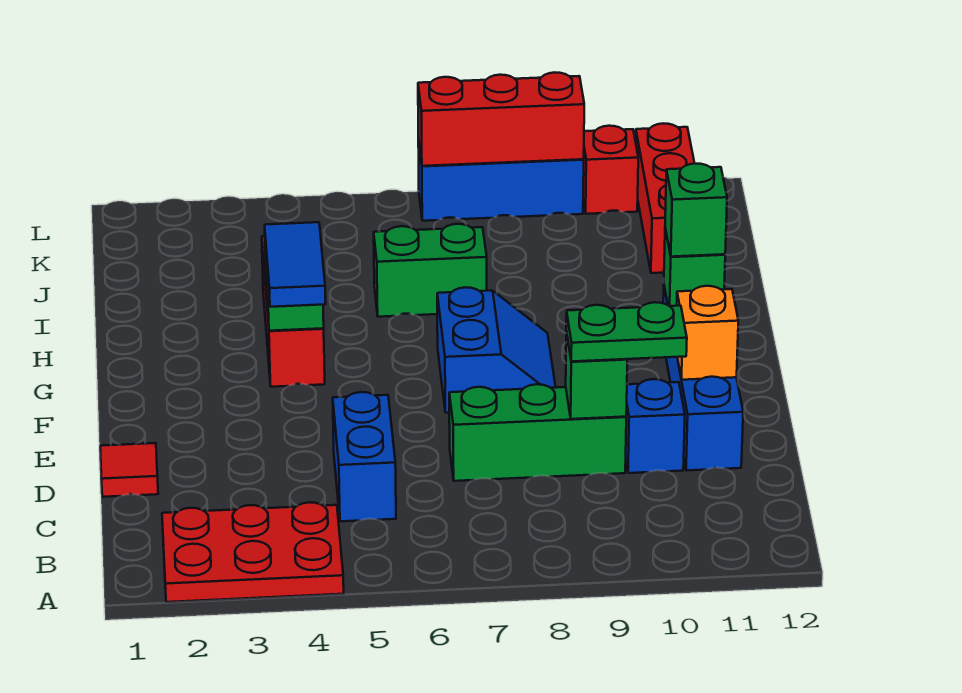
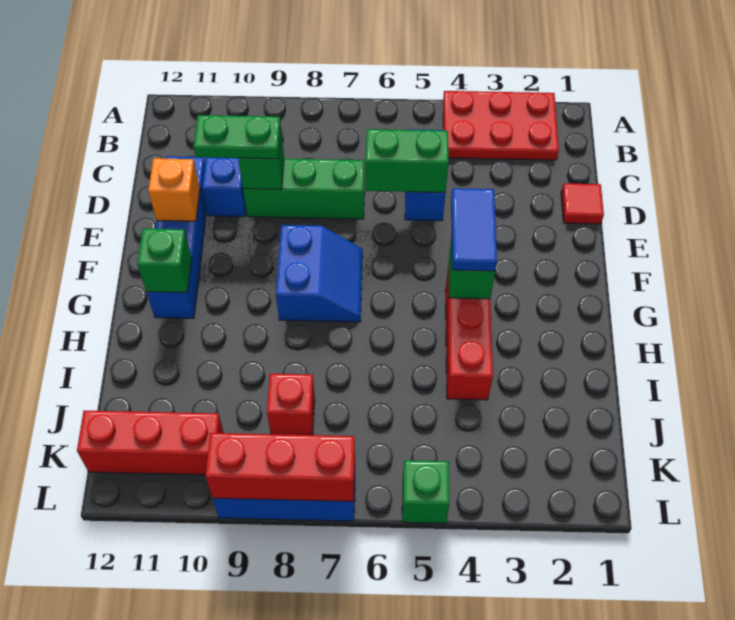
blue slope F7:G8 level 1 top 7 -> blue slope F7:G8 level 1 top 8
green brick G11 level 3 -> green brick L5 level 1
green brick I6:I7 level 1 -> green brick D5:D6 level 2
red brick J11:L11 level 1 -> red brick K10:K12 level 1
red brick L10 level 1 -> red brick J8 level 1

